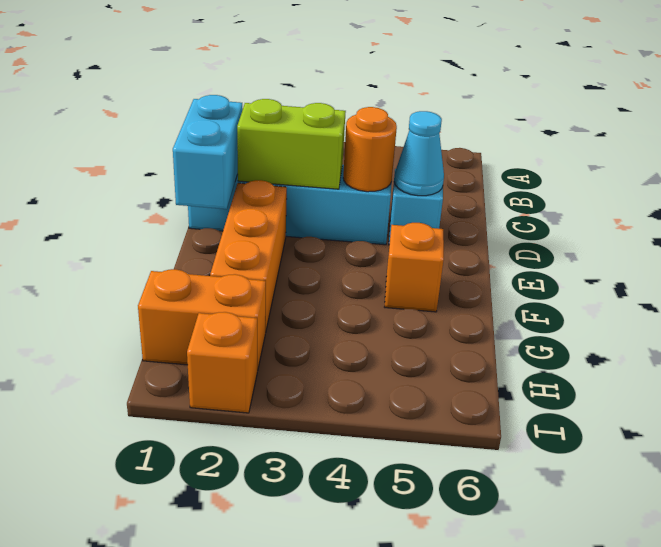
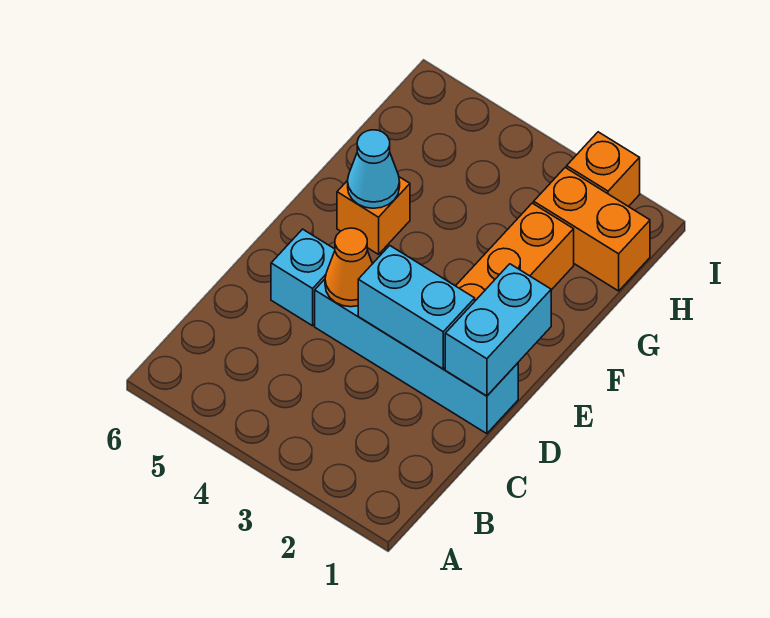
lime brick D2:D3 level 2 -> cyan brick D2:D3 level 2
orange round brick D4 level 2 -> orange cone D4 level 2
cyan cone D5 level 2 -> cyan cone F5 level 2

